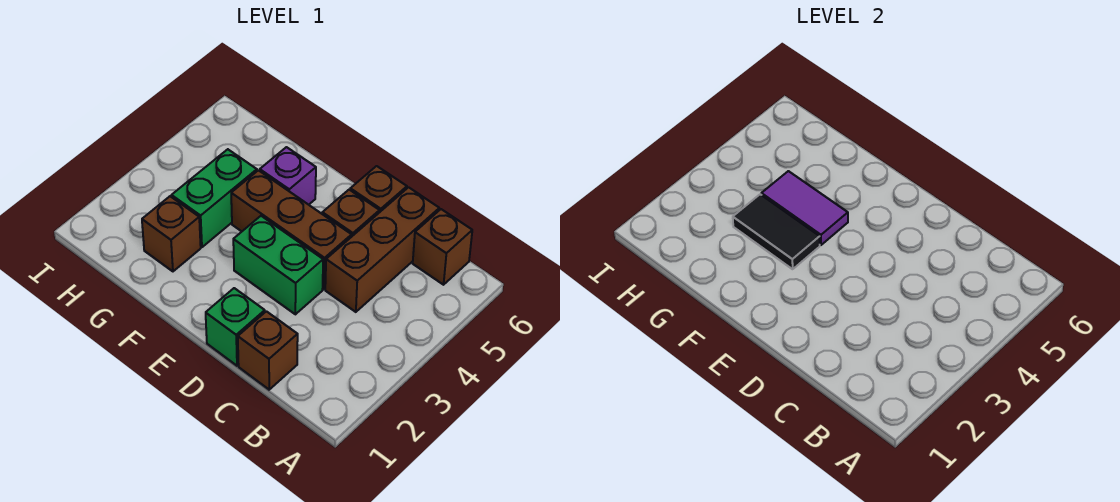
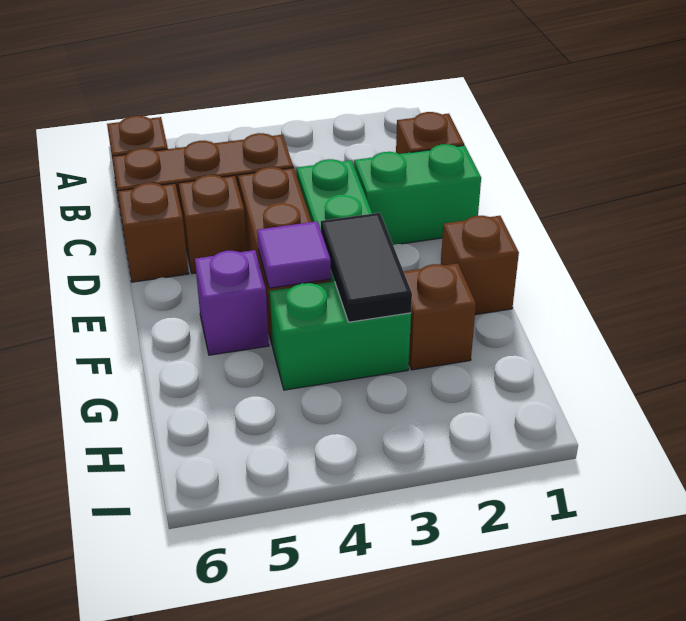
green brick D1 level 1 -> green brick D1:D2 level 1
none -> brown brick F1 level 1
purple tile F4:G4 level 2 -> purple tile F4 level 2

